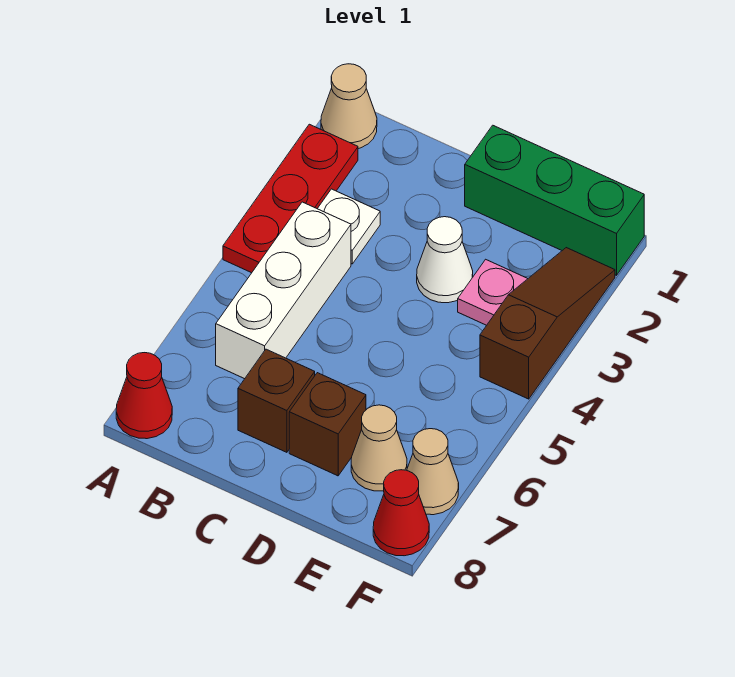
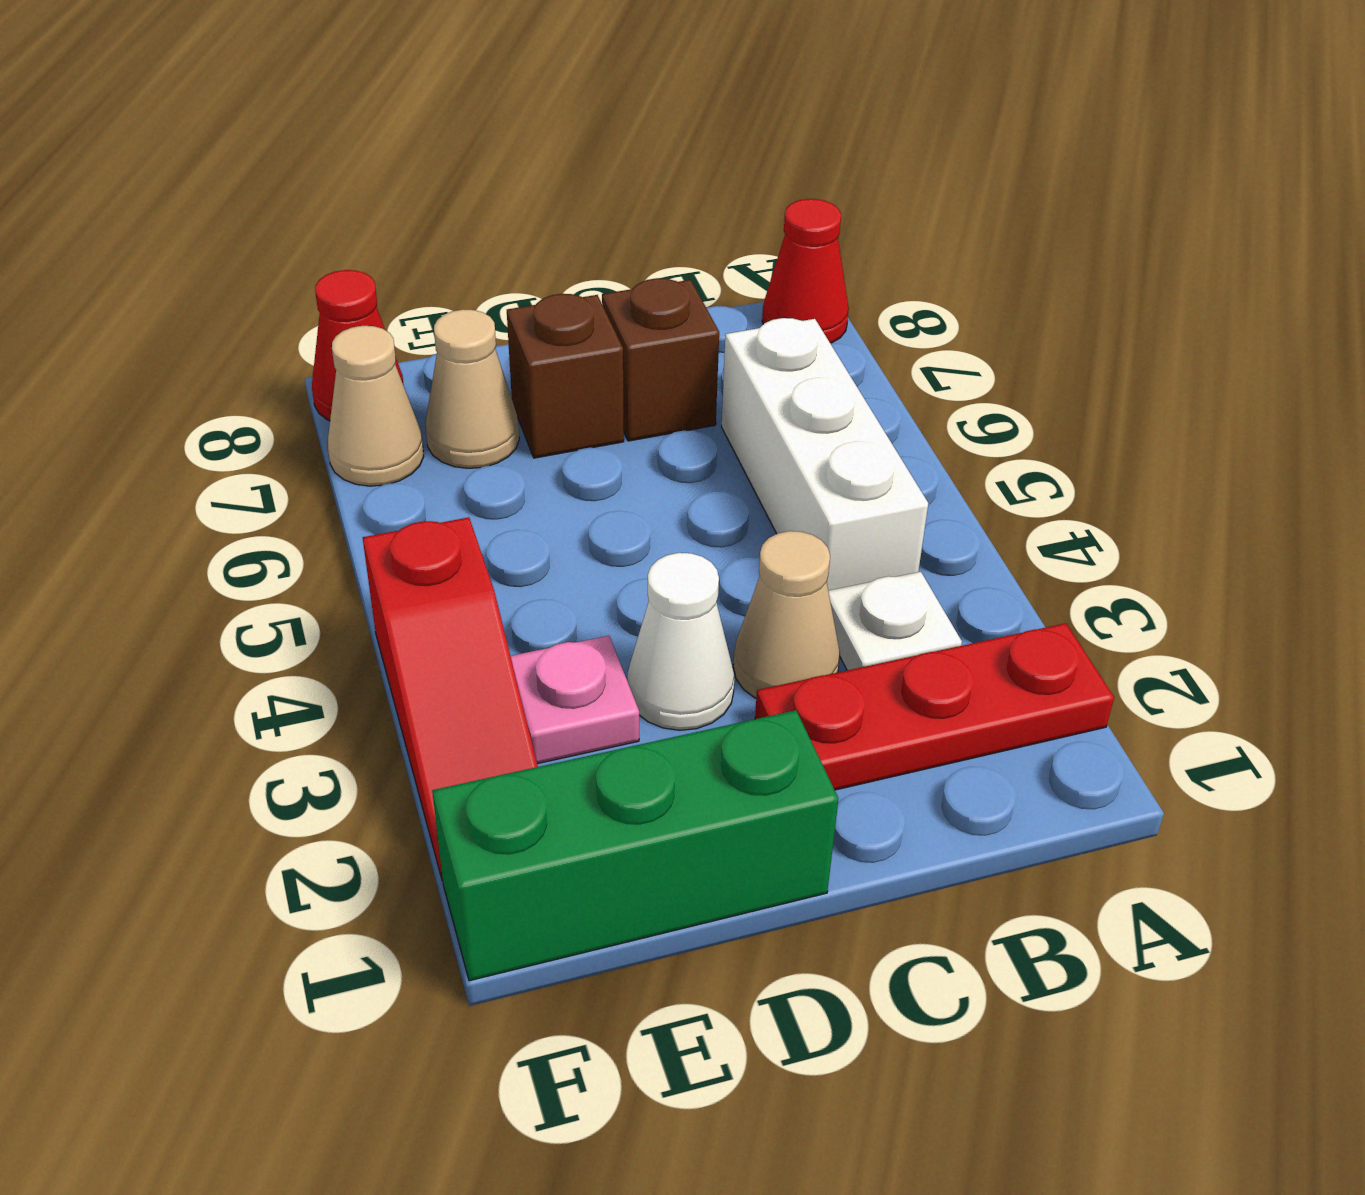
tan cone A1 level 1 -> tan cone C3 level 1
red plate A2:A4 level 1 -> red plate A2:C2 level 1
brown slope F2:F4 level 1 top 4 -> red slope F2:F4 level 1 top 4

